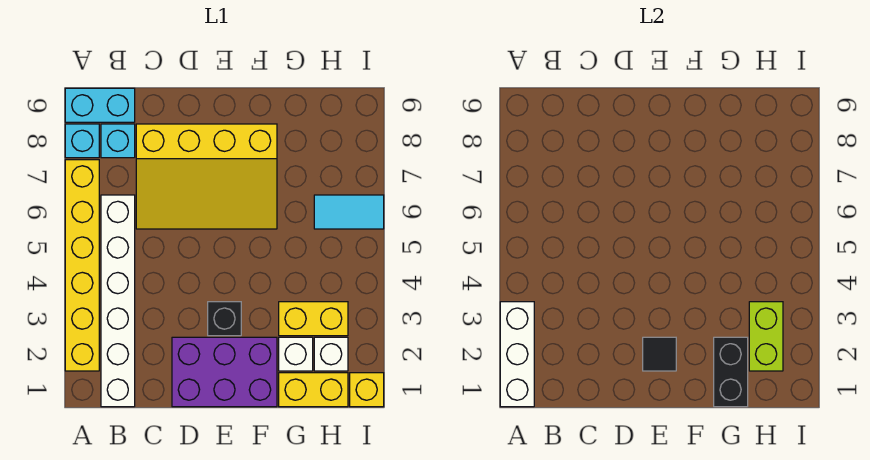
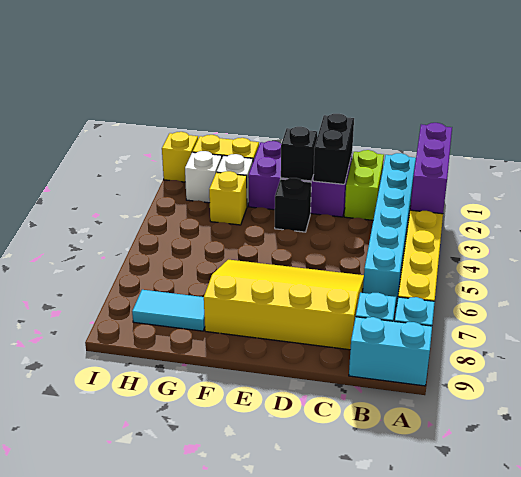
white brick A1:A3 level 2 -> purple brick A1:A3 level 2
white brick B1:B6 level 1 -> cyan brick B1:B6 level 1
black tile E2 level 2 -> black brick E2 level 2
black brick G1:G2 level 2 -> black brick D1:D2 level 2
yellow brick G3:H3 level 1 -> yellow brick G3 level 1
lime brick H2:H3 level 2 -> lime brick C1:C2 level 1
cyan tile H6:I6 level 1 -> cyan tile G8:H8 level 1

